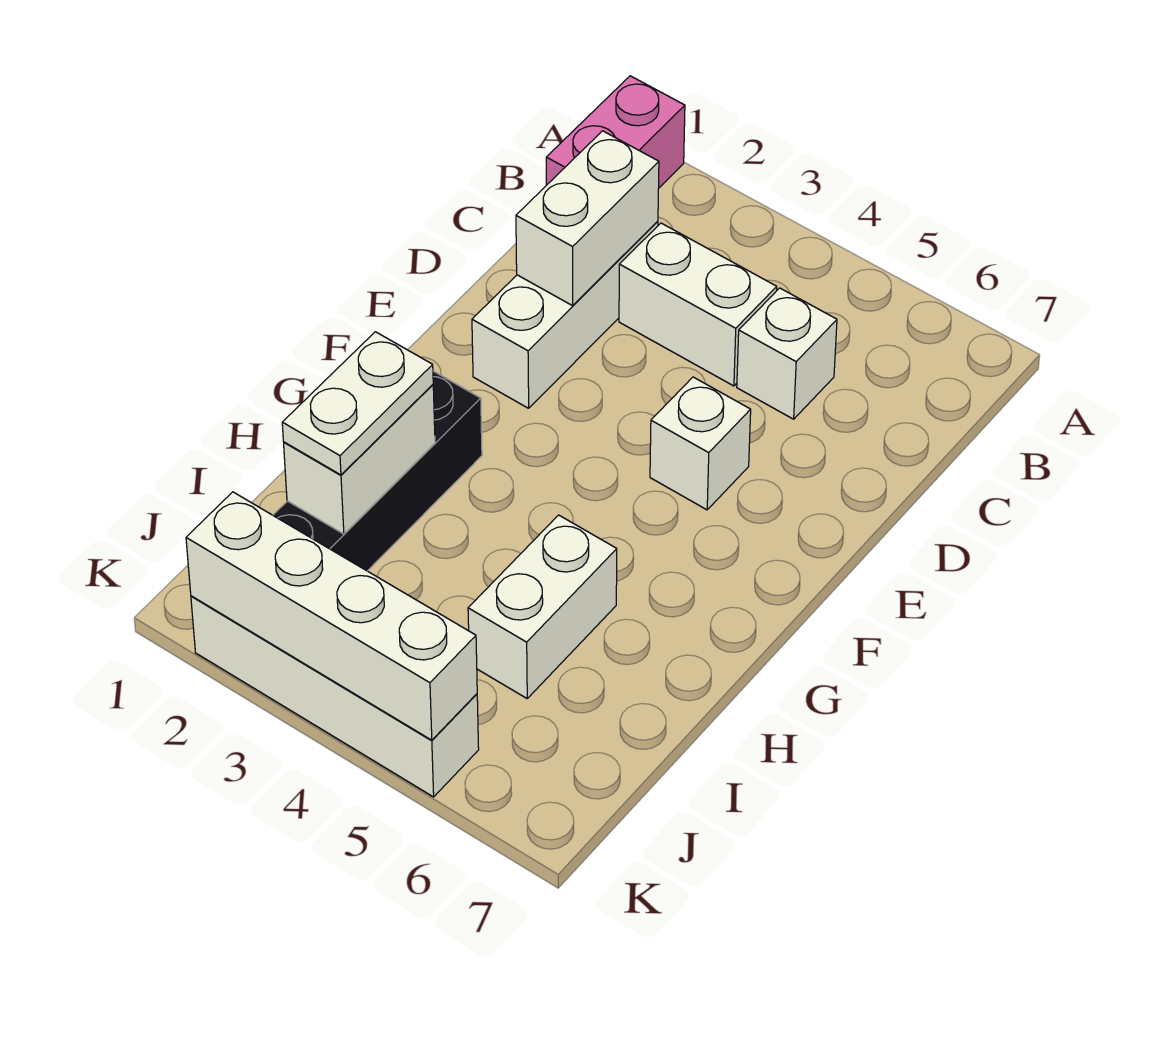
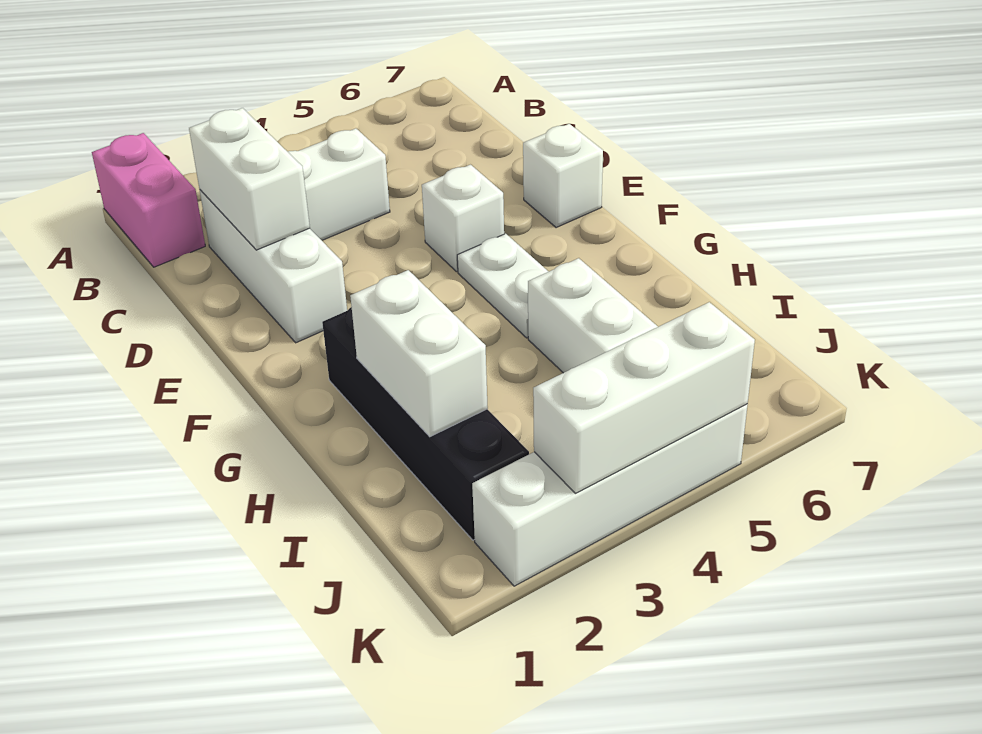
white brick C5 level 1 -> white brick E7 level 1
white plate H2:I2 level 3 -> white plate F5:G5 level 1
white brick K2:K5 level 2 -> white brick K3:K5 level 2

